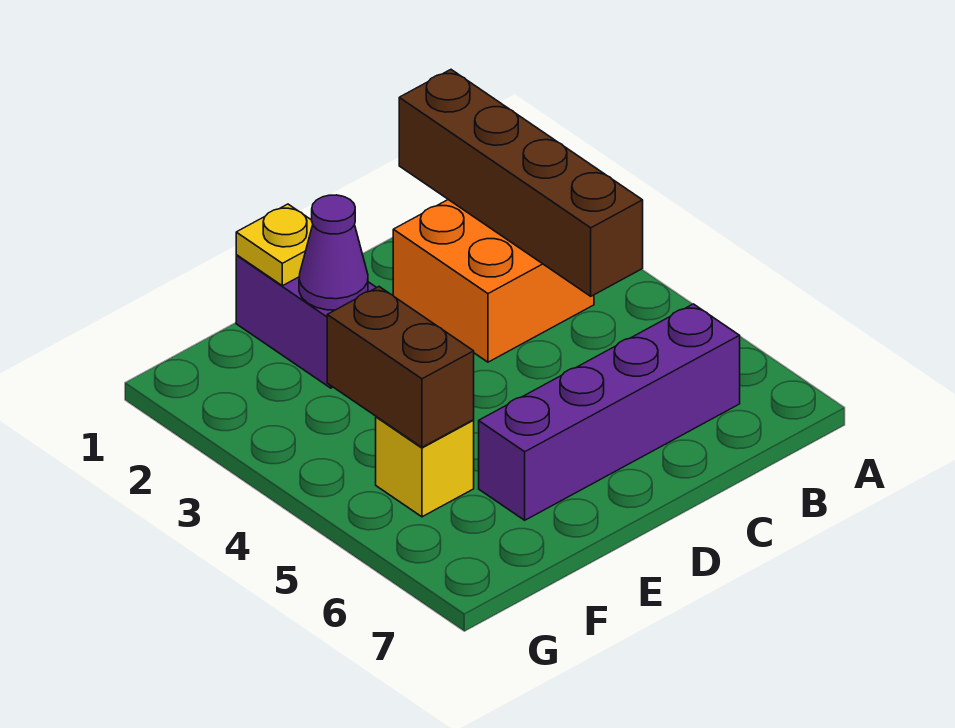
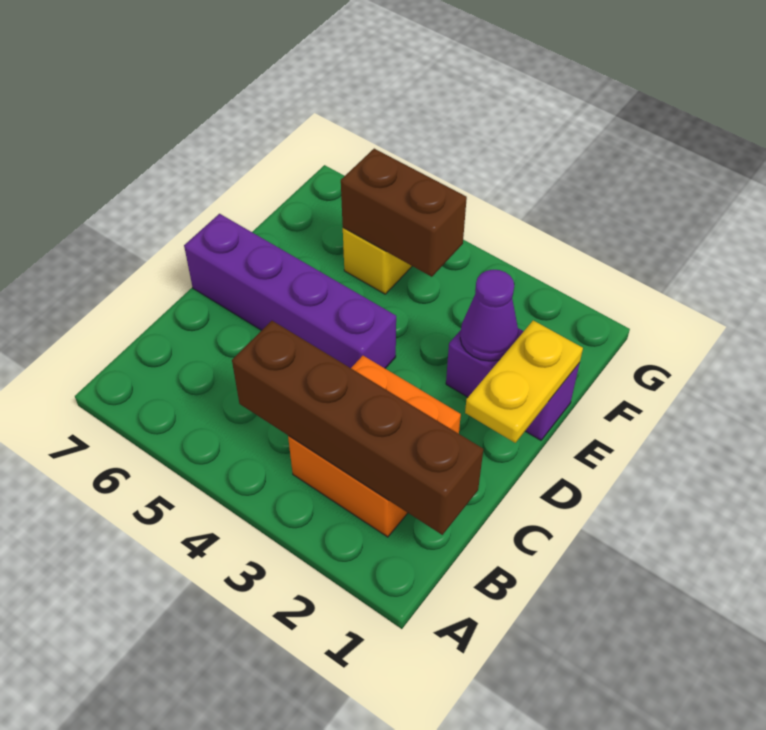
purple brick B6:E6 level 1 -> purple brick D4:D7 level 1
yellow plate E1 level 2 -> yellow plate D1:E1 level 2

